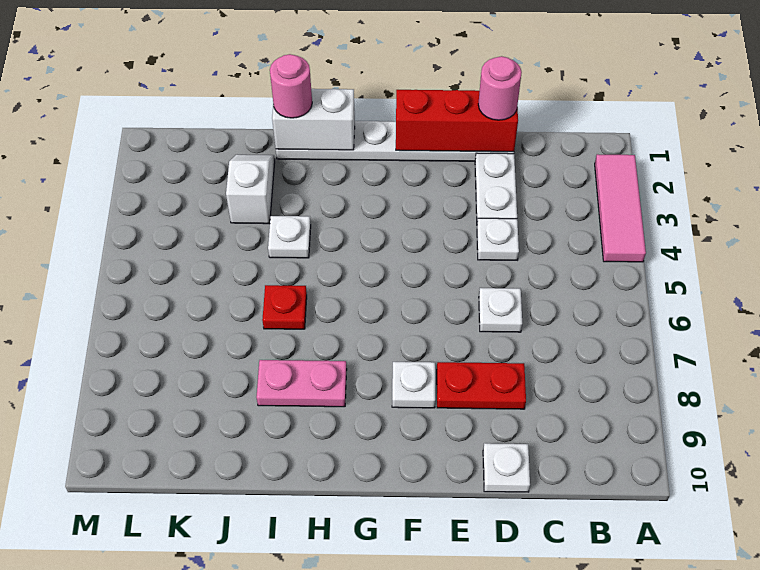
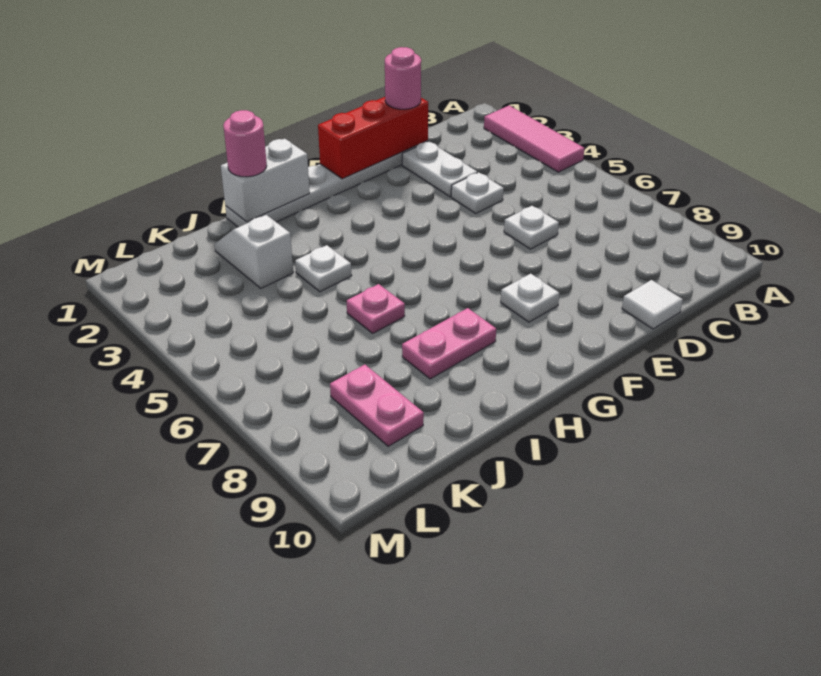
red plate D8:E8 level 1 -> none
white plate D10 level 1 -> white tile D10 level 1
red plate I6 level 1 -> pink plate I6 level 1
none -> pink plate K8:K9 level 1

